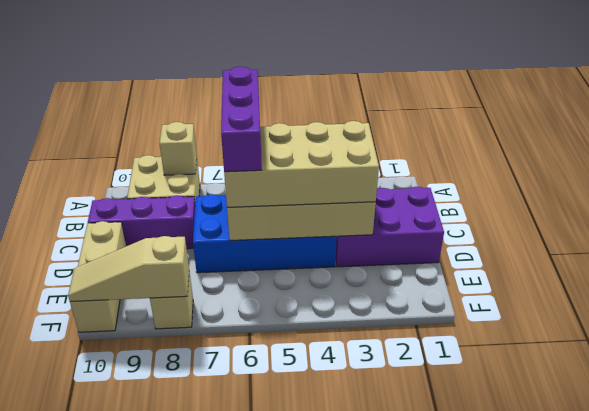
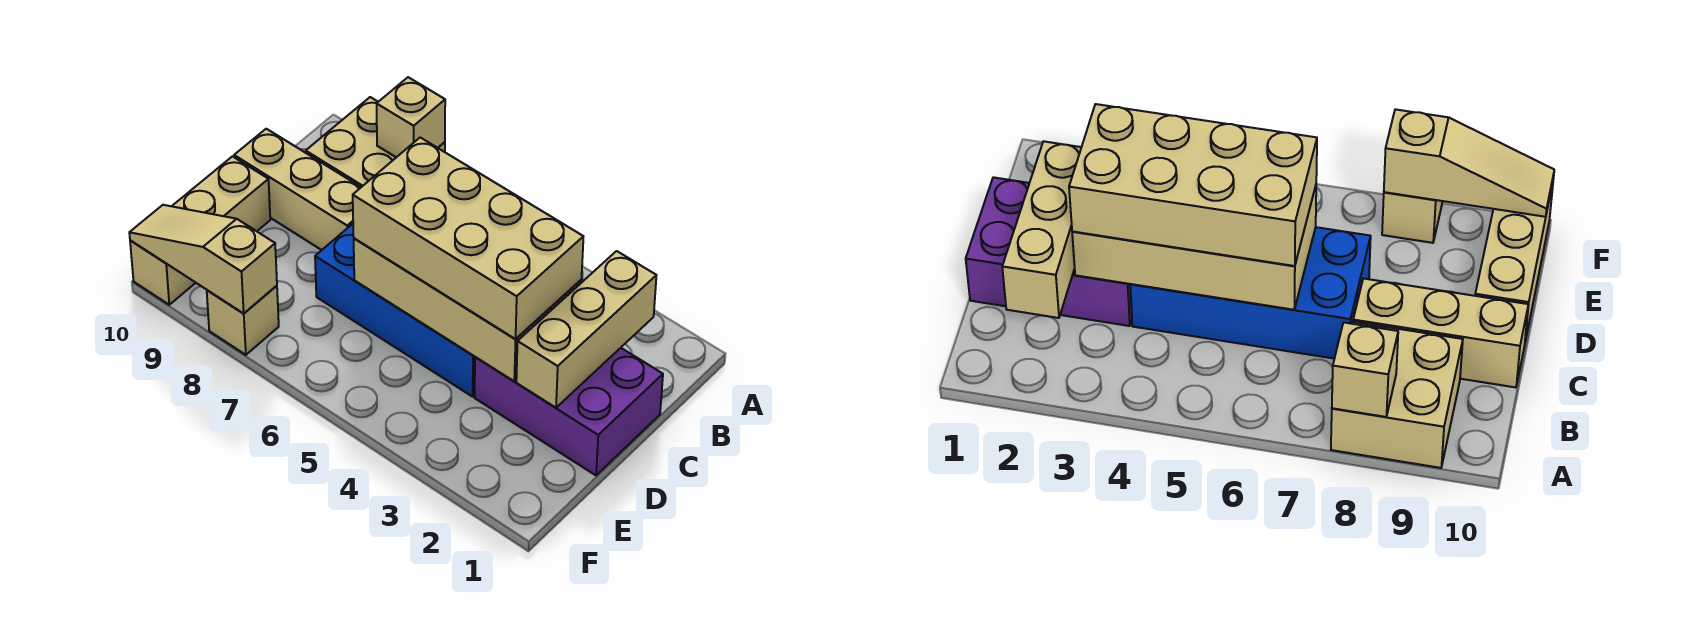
none -> tan brick B2:D2 level 2
purple brick B6:D6 level 4 -> none
purple brick C8:C10 level 1 -> tan brick C8:C10 level 1

